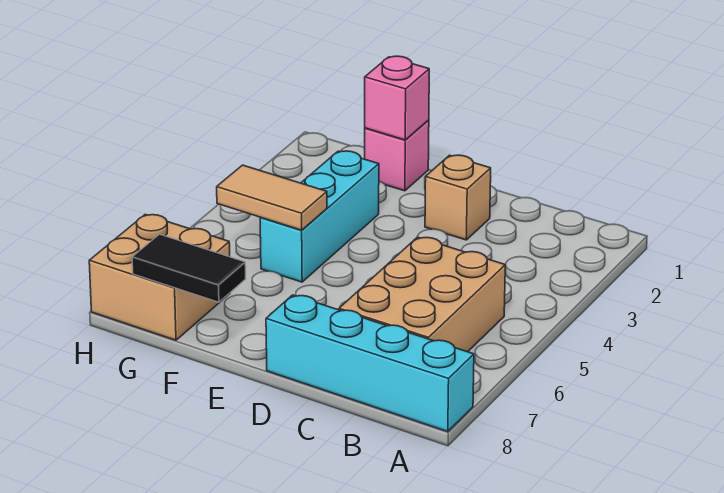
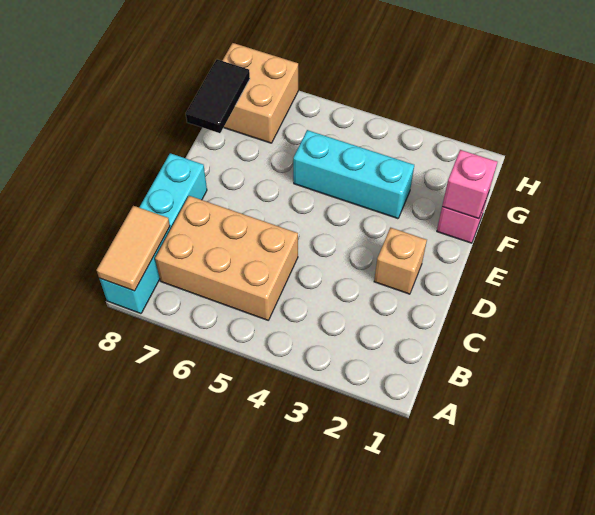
tan tile F5:G5 level 2 -> tan tile A8:B8 level 2

